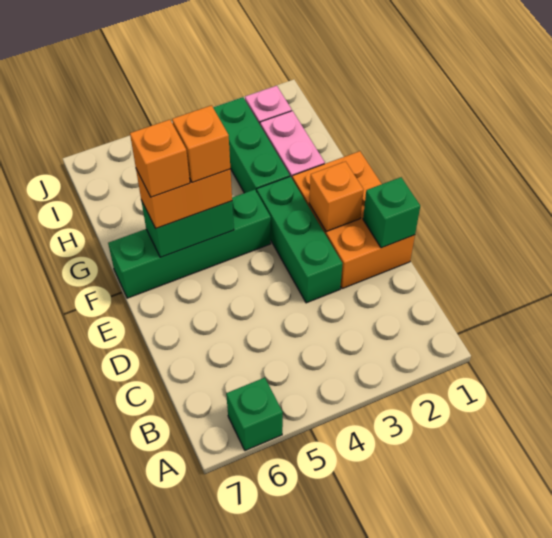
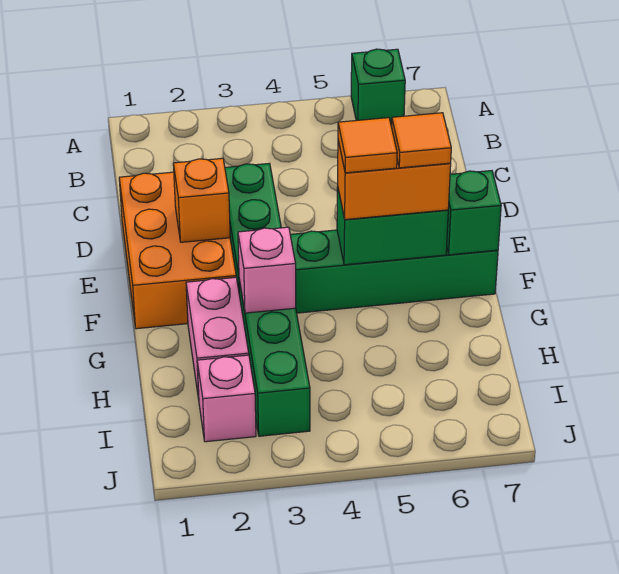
green brick D1 level 2 -> green brick F7 level 2
orange brick F5 level 4 -> orange tile F5 level 4
orange brick F6 level 4 -> orange tile F6 level 4
none -> pink brick G3 level 2

